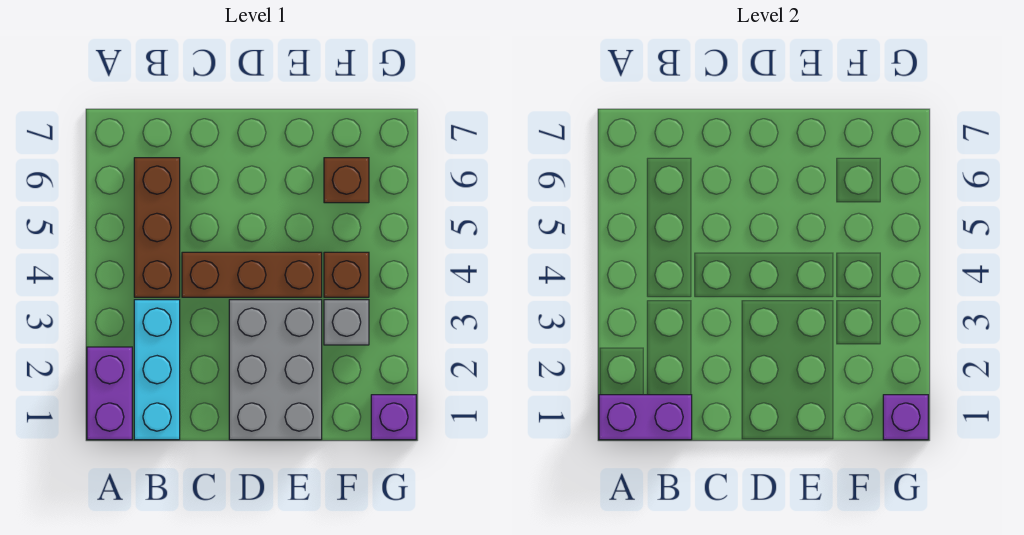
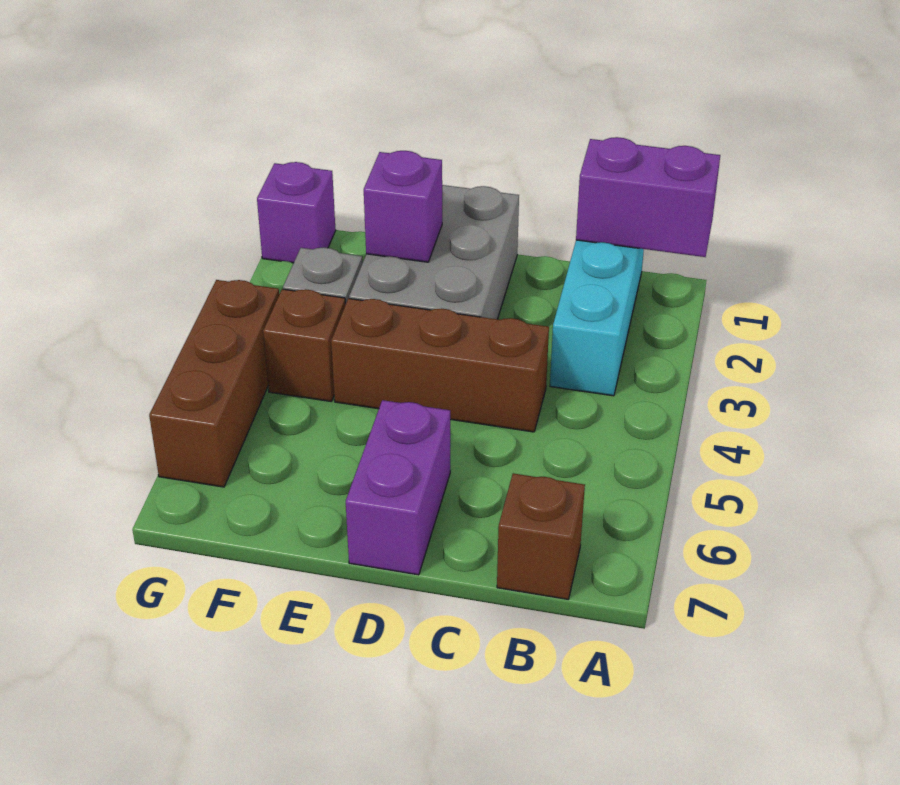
purple brick A1:A2 level 1 -> purple brick D6:D7 level 1
brown brick B4:B6 level 1 -> brown brick G4:G6 level 1
brown brick F6 level 1 -> brown brick B7 level 1
purple brick G1 level 2 -> purple brick E2 level 2

